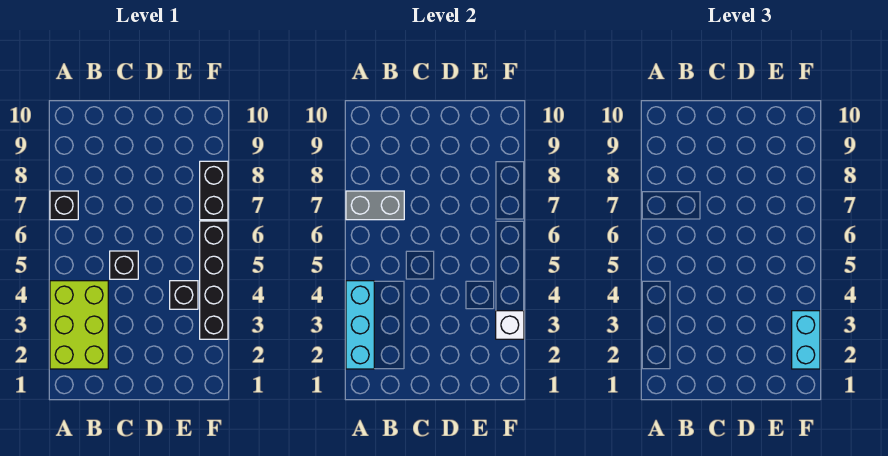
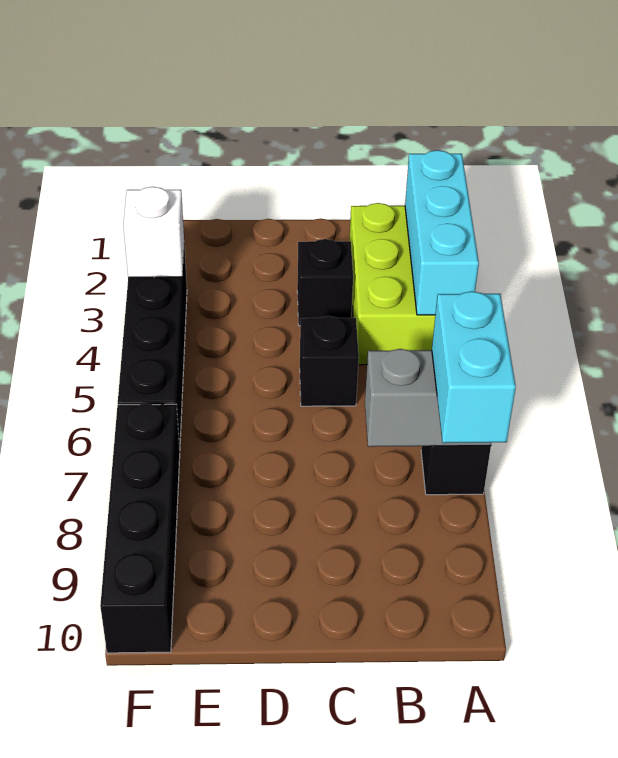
black brick E4 level 1 -> black brick C3 level 1
cyan brick F2:F3 level 3 -> cyan brick A7:A8 level 3
black brick F7:F8 level 1 -> black brick F7:F10 level 1

